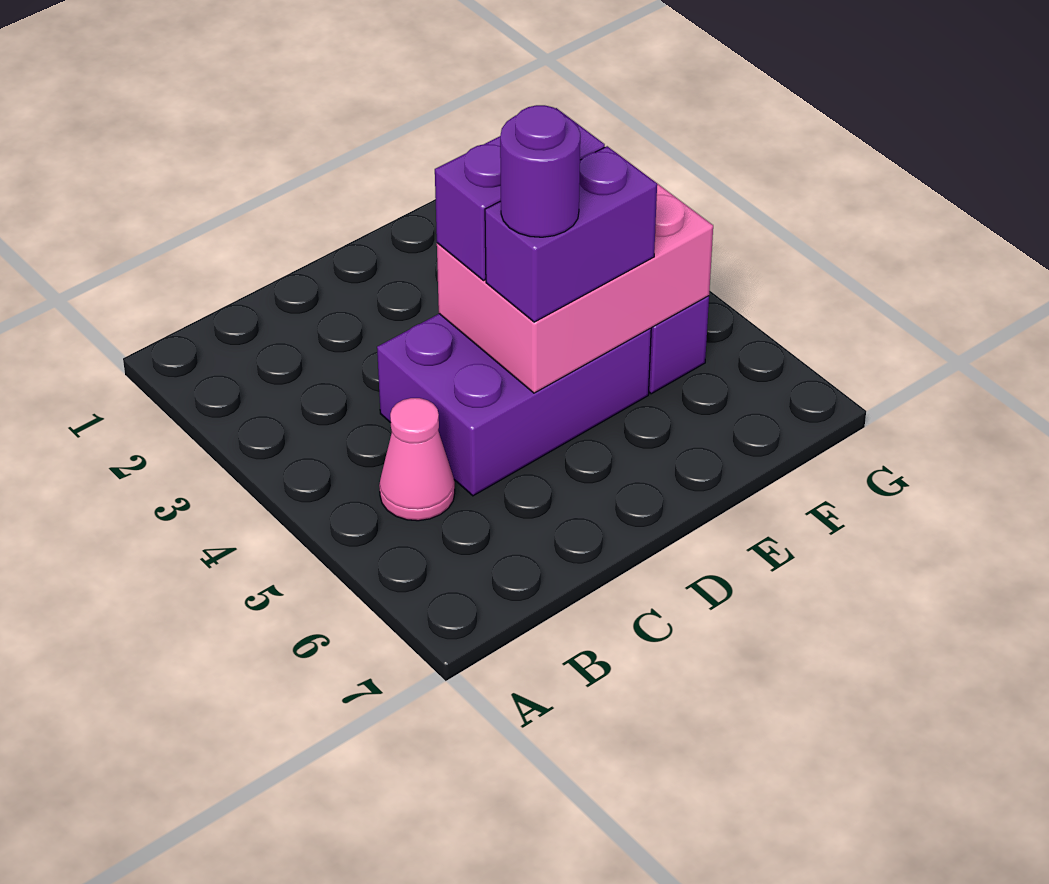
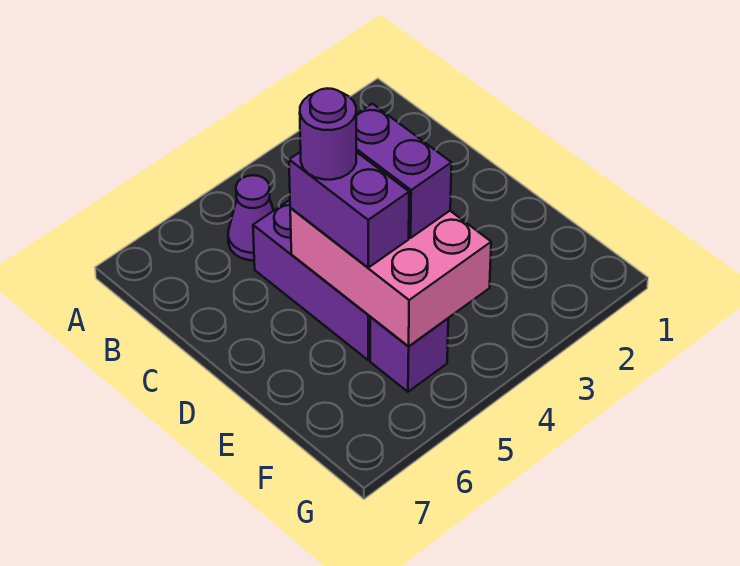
pink cone B5 level 1 -> purple cone B5 level 1

